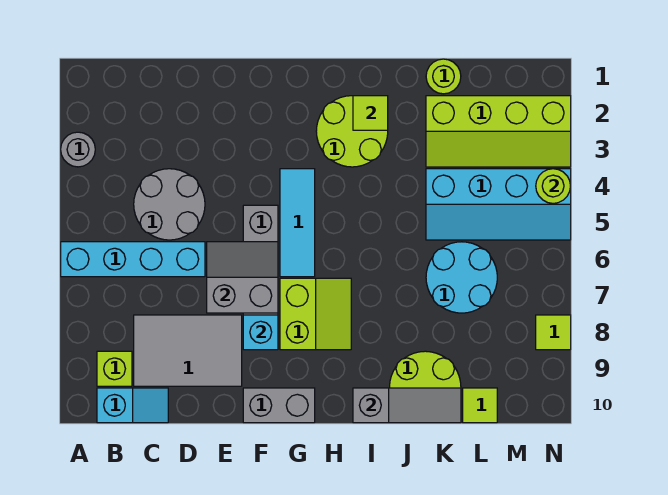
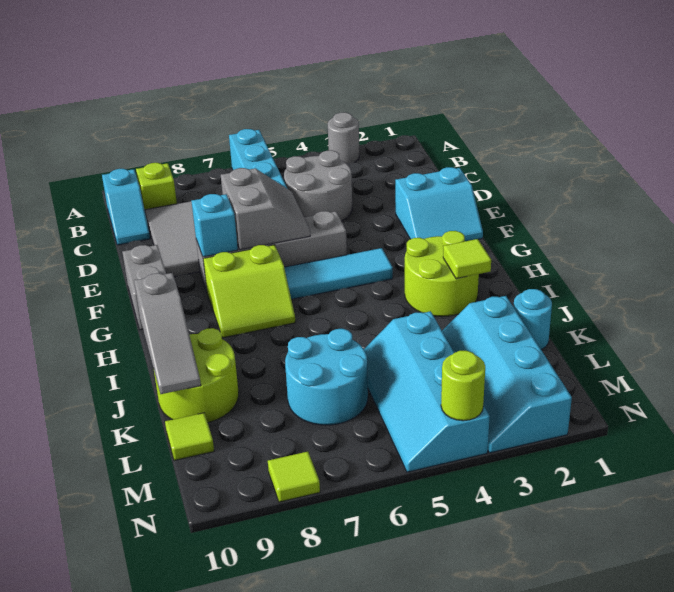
none -> cyan slope E1:F2 level 1 top E
lime round brick K1 level 1 -> cyan round brick K1 level 1
lime slope K2:N3 level 1 top 2 -> cyan slope K2:N3 level 1 top 2

